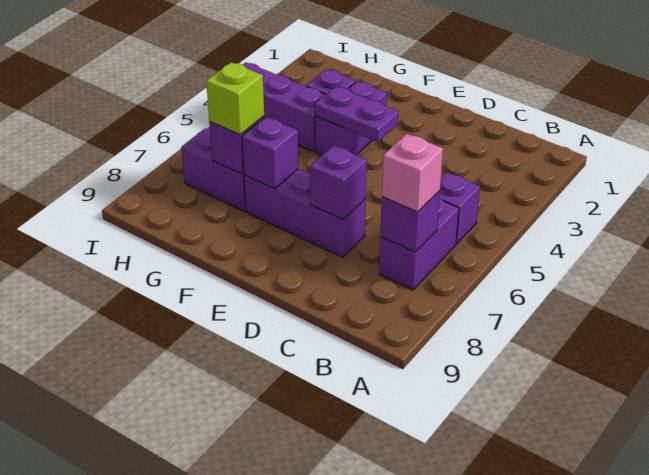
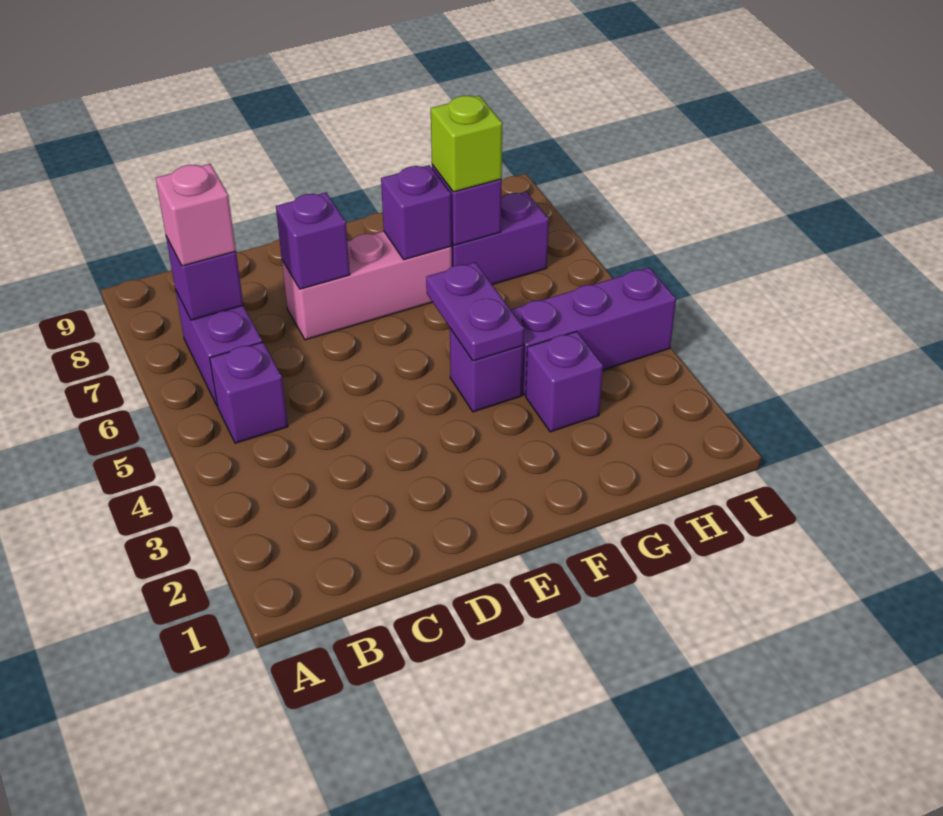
purple brick D7:F7 level 1 -> pink brick D7:F7 level 1
purple plate E4:F4 level 2 -> purple plate F4:F5 level 2
purple brick F3:F4 level 1 -> purple brick F4 level 1

